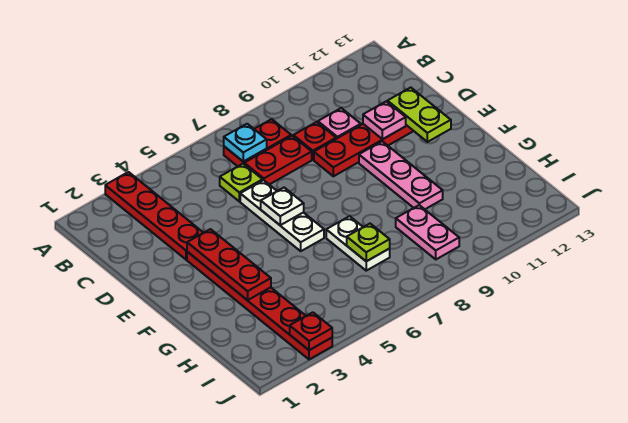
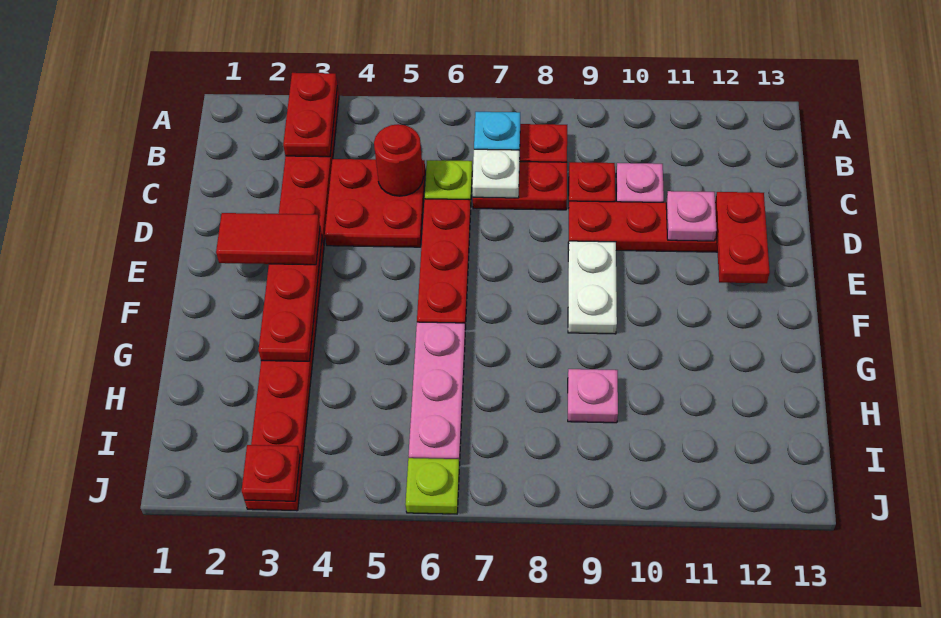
none -> red plate A3:B3 level 2
none -> red plate C4:D5 level 1
none -> red round brick C5 level 2
white plate D6:F6 level 1 -> red plate D6:F6 level 1
lime plate D12:E12 level 2 -> red plate D12:E12 level 2
none -> red tile E2:E3 level 3
white plate E6 level 2 -> white plate C7 level 2
pink plate E10:G10 level 1 -> pink plate G6:I6 level 1
white plate G7:H7 level 1 -> white plate E9:F9 level 1
lime plate H7 level 2 -> lime plate J6 level 1
pink plate H9:I9 level 1 -> pink plate H9 level 1

